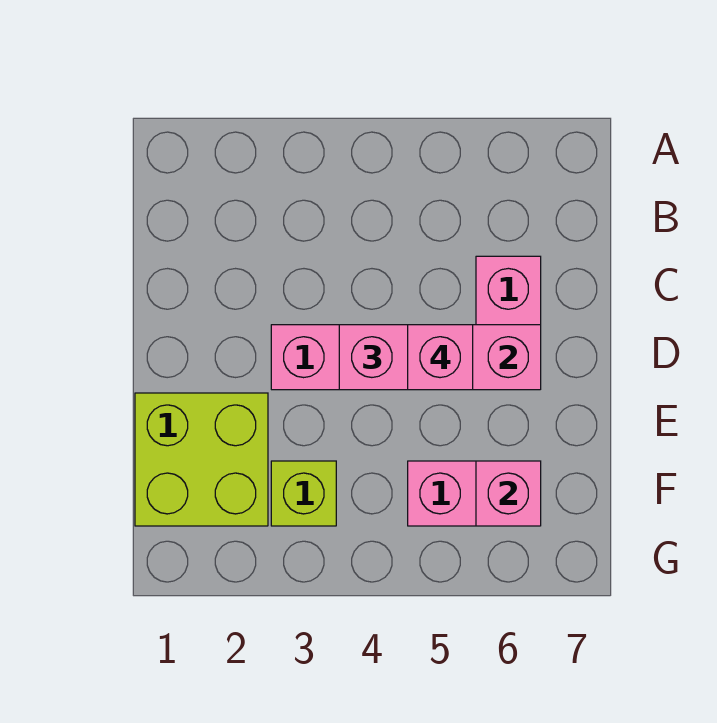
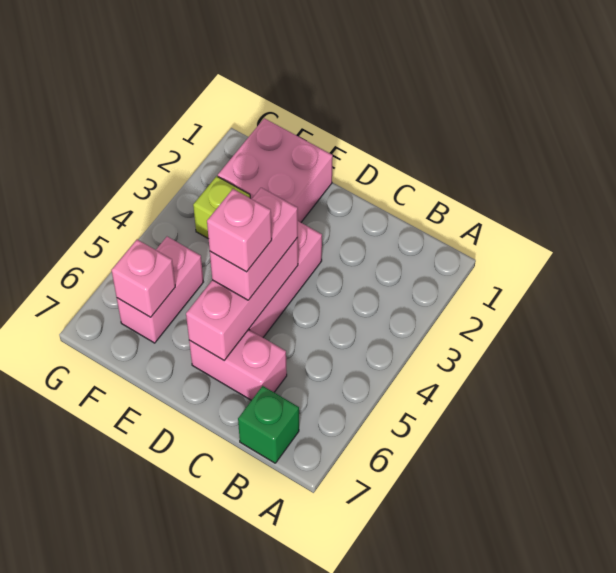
none -> green brick B7 level 1
lime brick E1:F2 level 1 -> pink brick E1:F2 level 1

